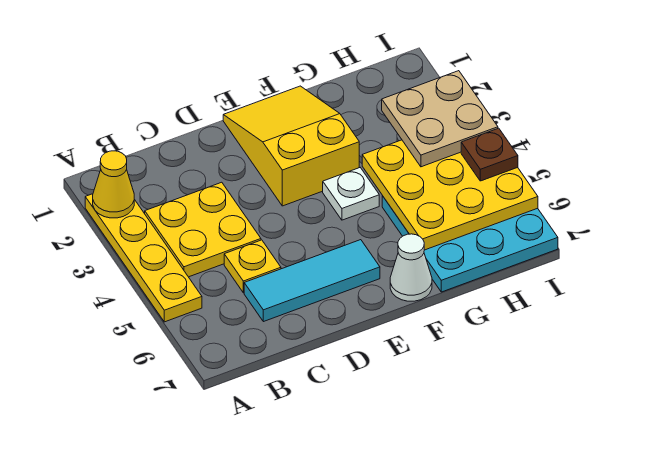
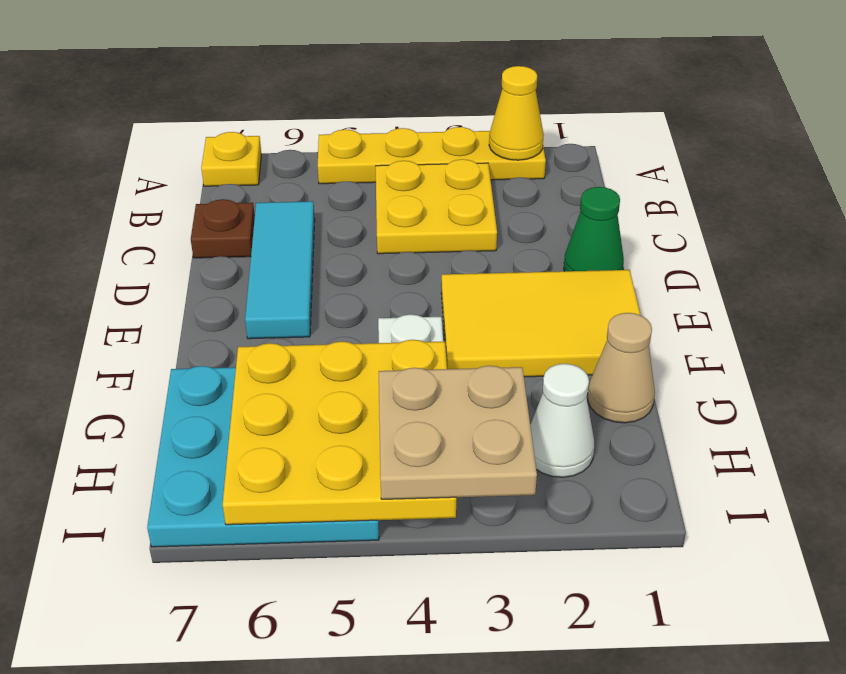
yellow plate C5 level 1 -> yellow plate A7 level 1
none -> green cone D1 level 1
yellow slope E1:F3 level 1 top 3 -> yellow tile E1:F3 level 1
white cone F7 level 1 -> white cone H2 level 1
none -> tan cone G1 level 1
brown plate I5 level 3 -> brown plate C7 level 1

